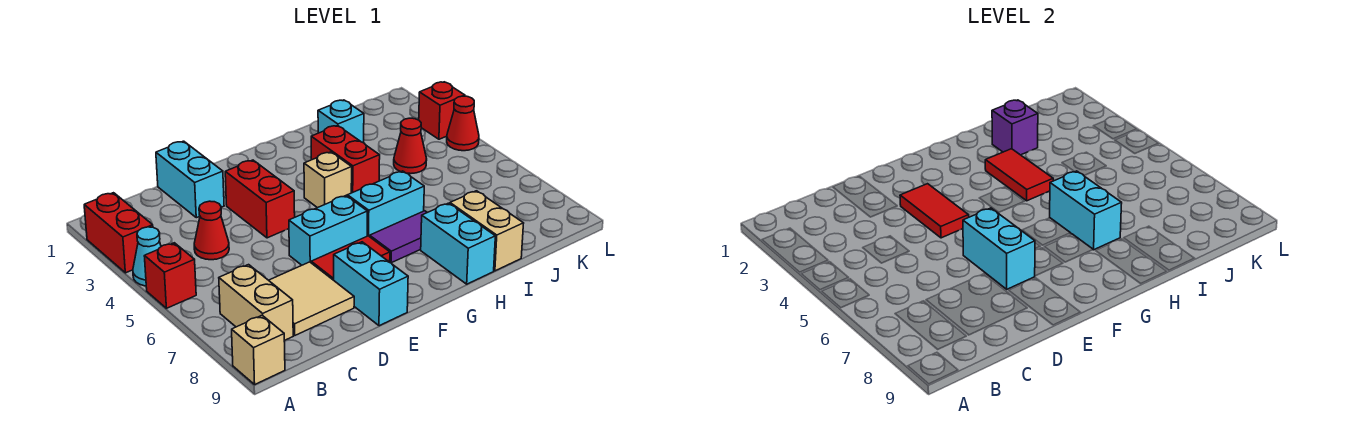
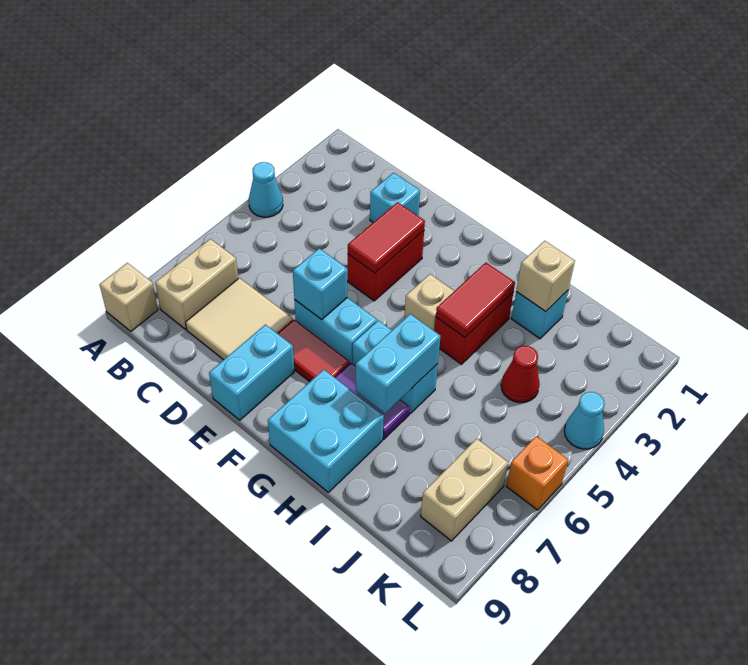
red brick A2:A3 level 1 -> none
red brick A5 level 1 -> none
red cone C4 level 1 -> none
cyan brick D1:D2 level 1 -> cyan brick D2 level 1
cyan brick E6:E7 level 2 -> cyan brick E6 level 2
cyan brick H8:H9 level 1 -> cyan brick G8:H9 level 1
purple brick I2 level 2 -> tan brick I2 level 2
tan brick I8:I9 level 1 -> tan brick K7:K8 level 1
red brick L3 level 1 -> none
red cone L4 level 1 -> cyan cone L4 level 1
none -> orange brick L6 level 1

